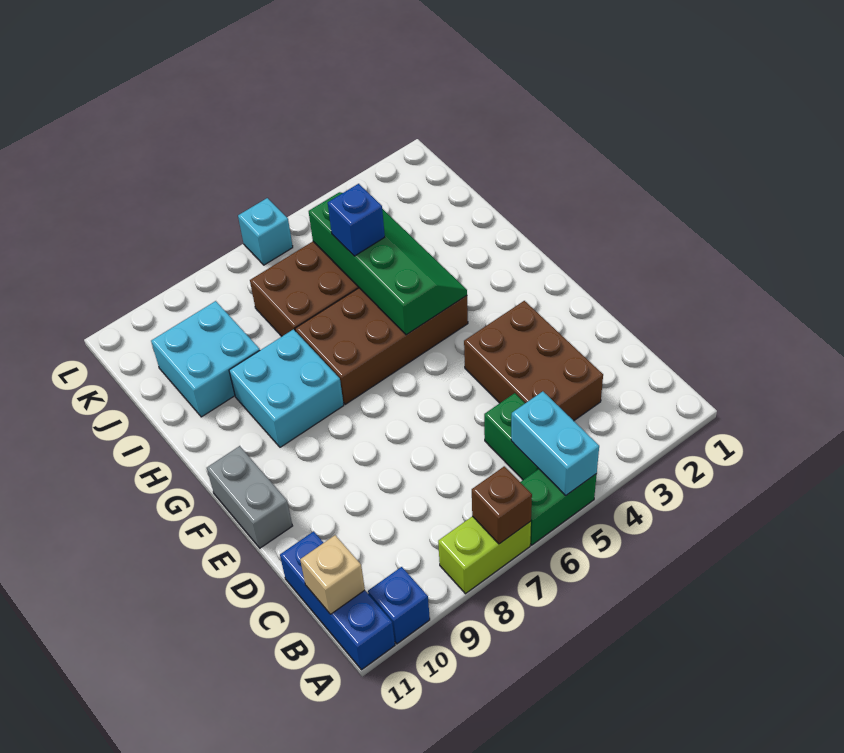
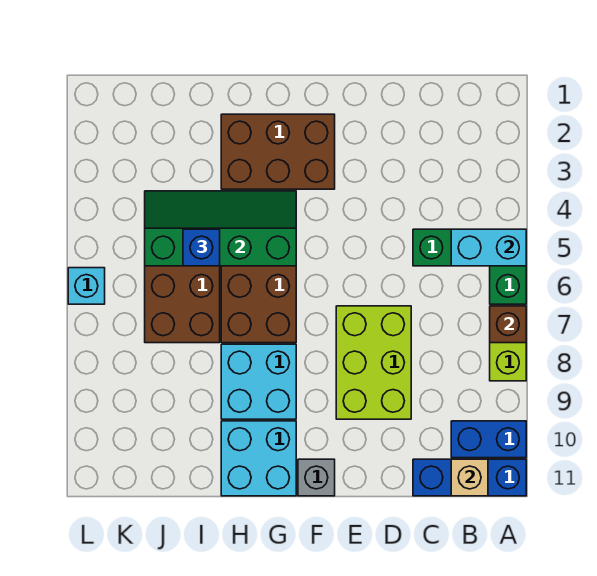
blue brick A10 level 1 -> blue brick A10:B10 level 1
brown brick C3:E4 level 1 -> brown brick F2:H3 level 1
none -> lime brick D7:E9 level 1
grey brick E11:F11 level 1 -> grey brick F11 level 1
cyan brick I9:J10 level 1 -> cyan brick G10:H11 level 1

